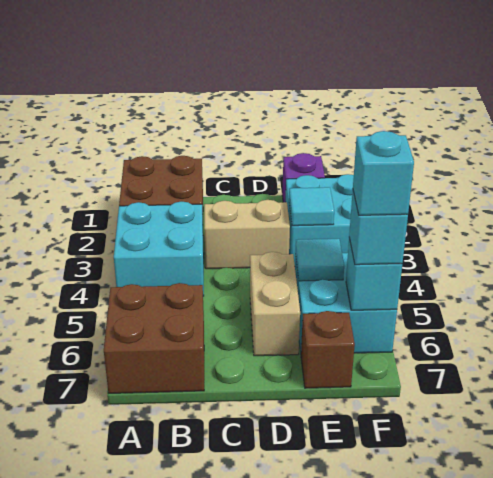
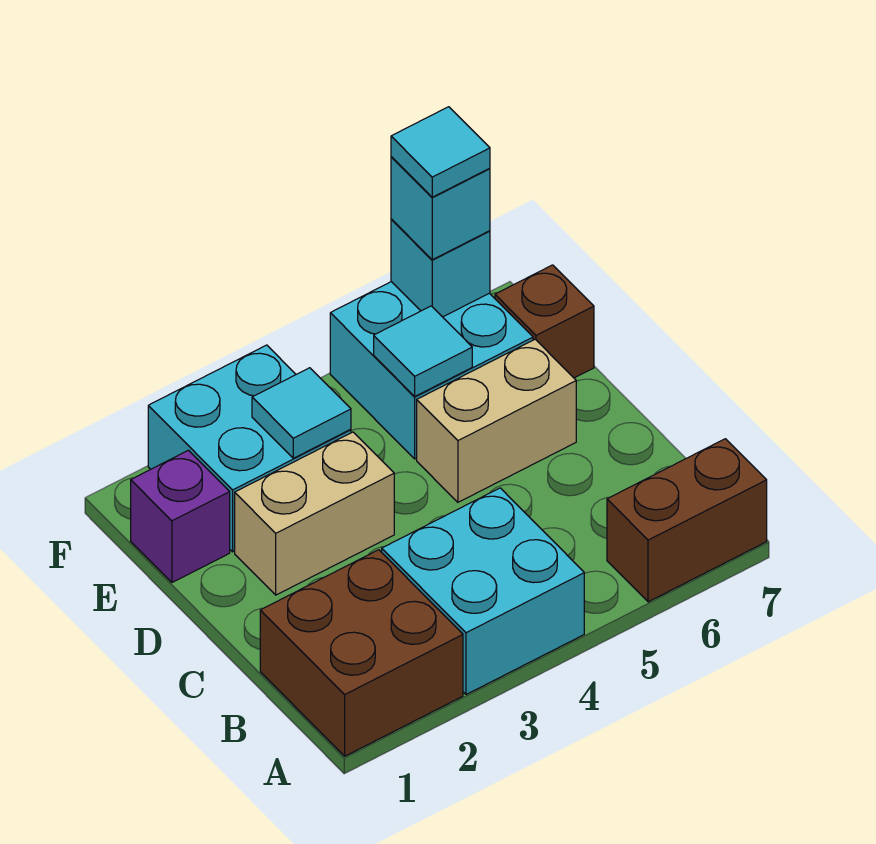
brown brick A6:B7 level 1 -> brown brick A6:A7 level 1
tan brick C3:D3 level 1 -> tan brick D2:D3 level 1
cyan brick F6 level 4 -> cyan tile F6 level 4

